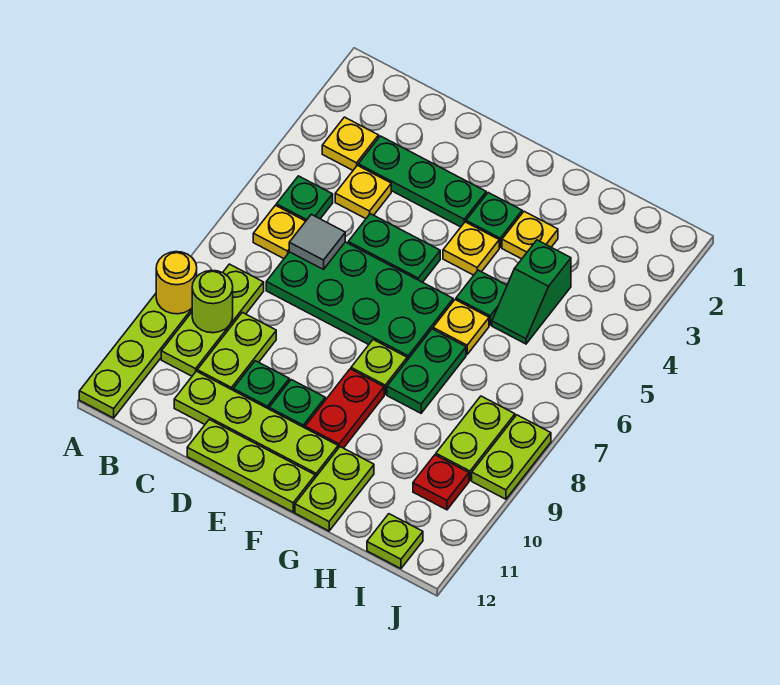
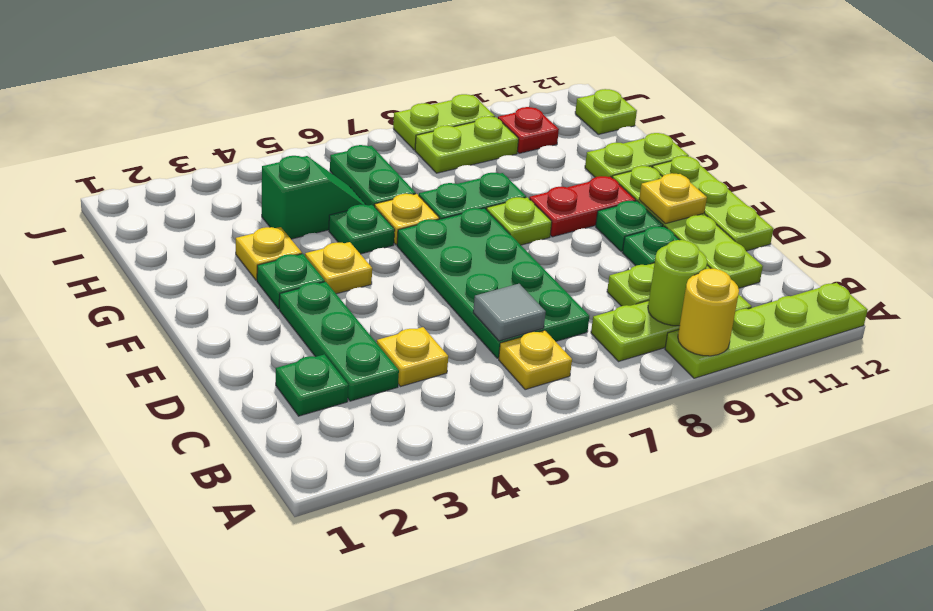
yellow plate B3 level 1 -> yellow plate E11 level 2
green plate B5 level 1 -> green plate C2 level 1
green plate D5:E5 level 1 -> green plate H6:I6 level 1

